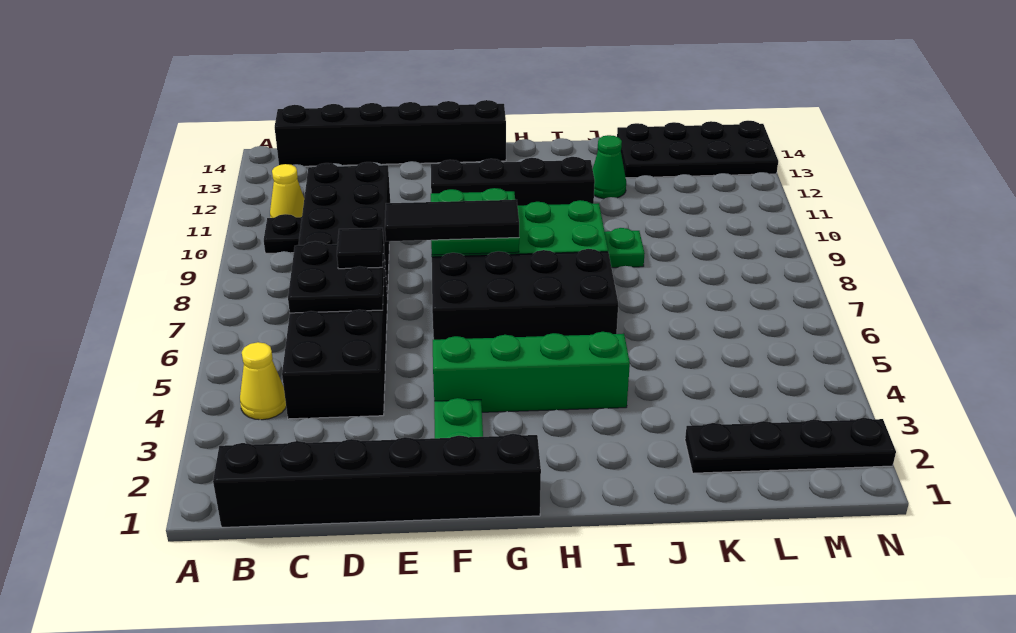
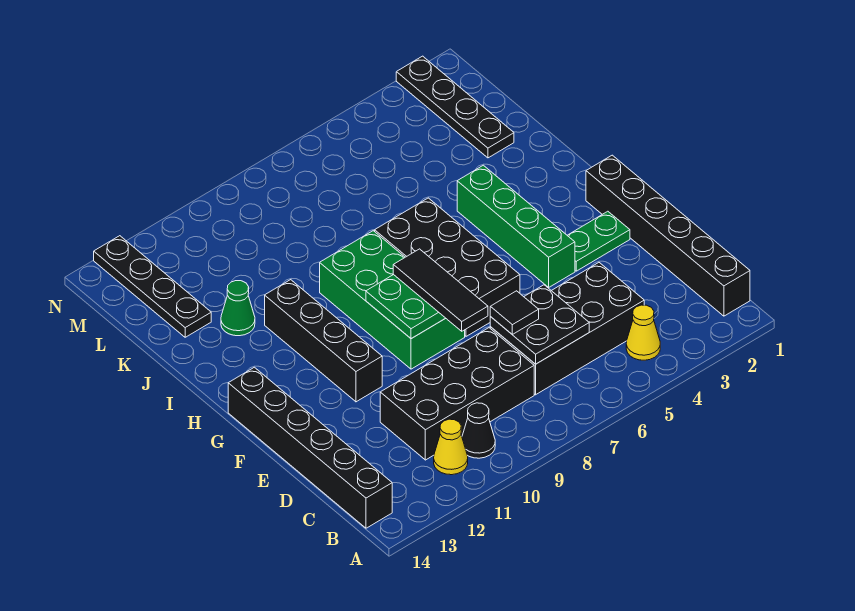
black plate B10 level 1 -> black cone B10 level 1
green plate J9 level 1 -> none
black plate K13:N14 level 1 -> black plate K13:N13 level 1

